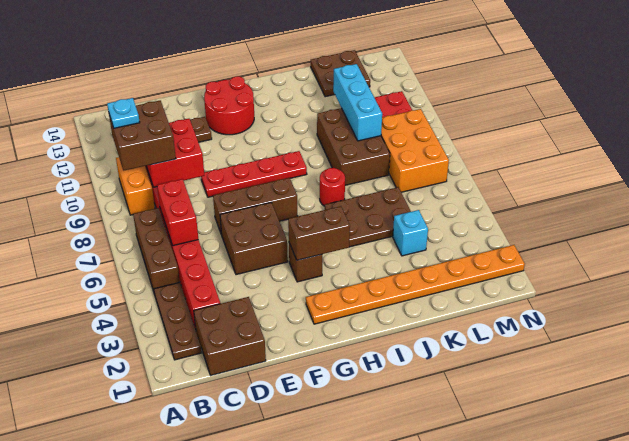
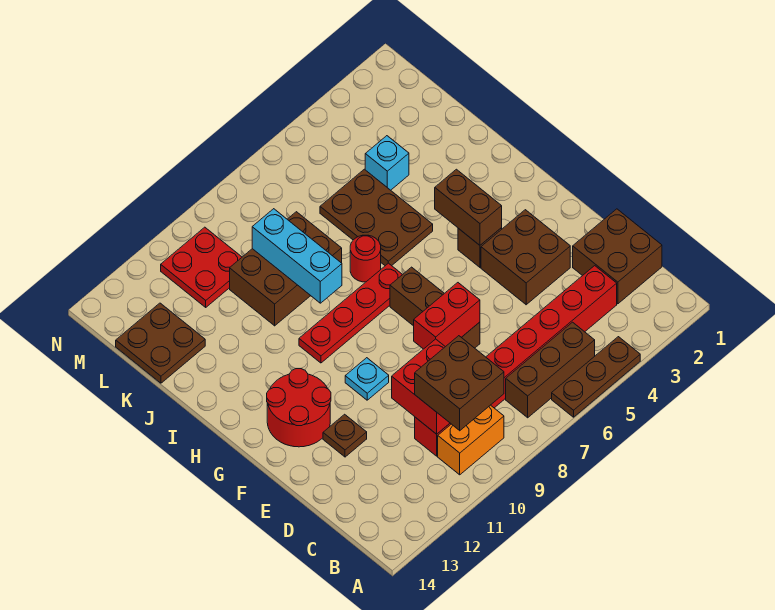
brown plate B2:B4 level 1 -> brown plate A4:A6 level 1
cyan plate B10 level 4 -> cyan plate F10 level 1
red brick C6:C7 level 2 -> red brick E7:E8 level 2
brown brick E5:F6 level 1 -> brown brick E3:F4 level 1
red plate E9:H9 level 1 -> red plate H7:H10 level 1
orange plate G2:N2 level 1 -> none
cyan brick K9:K11 level 2 -> cyan brick I9:K9 level 2
orange brick L7:M9 level 1 -> none

